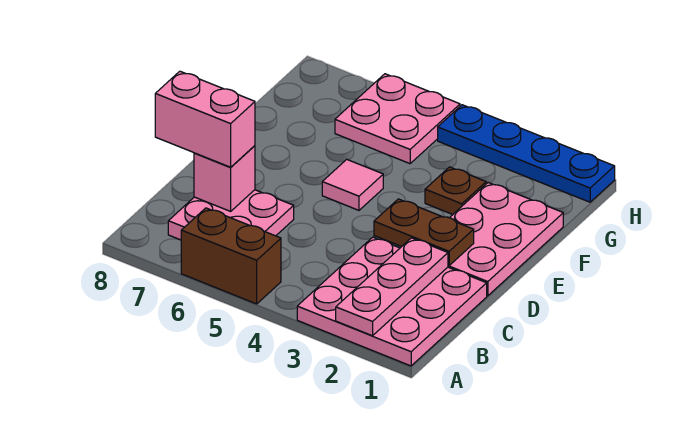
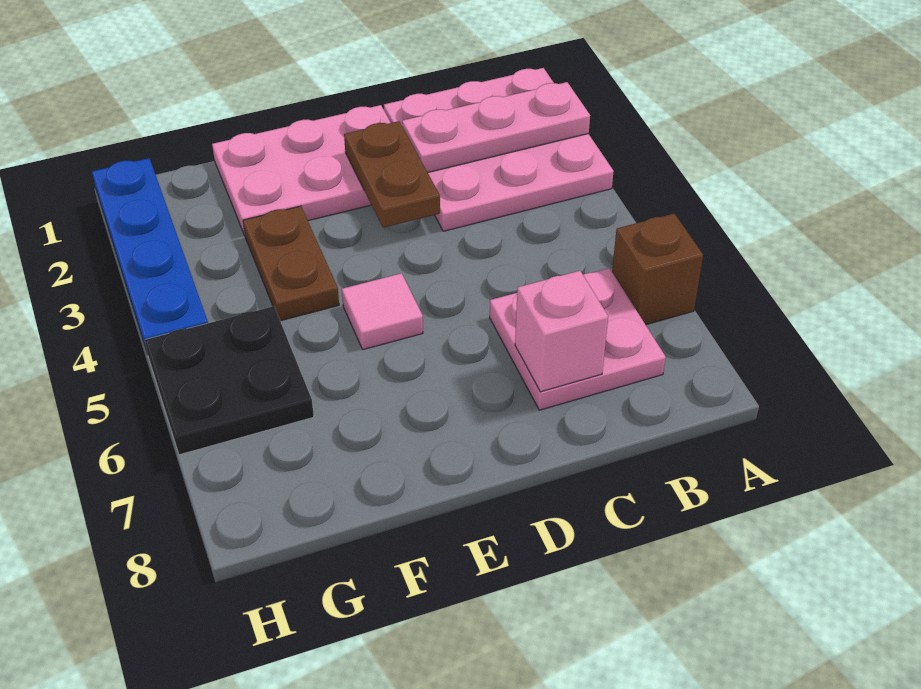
brown brick A5:A6 level 1 -> brown brick A6 level 1
pink brick C7:C8 level 3 -> none
brown plate F3 level 1 -> brown plate F3:F4 level 1
pink plate G5:H6 level 1 -> black plate G5:H6 level 1

